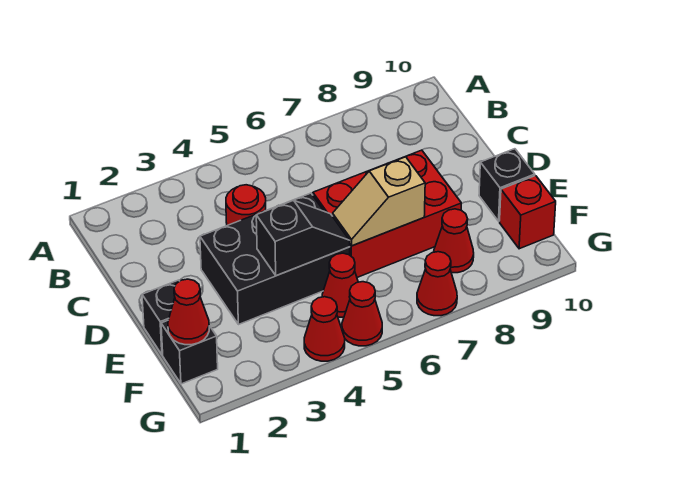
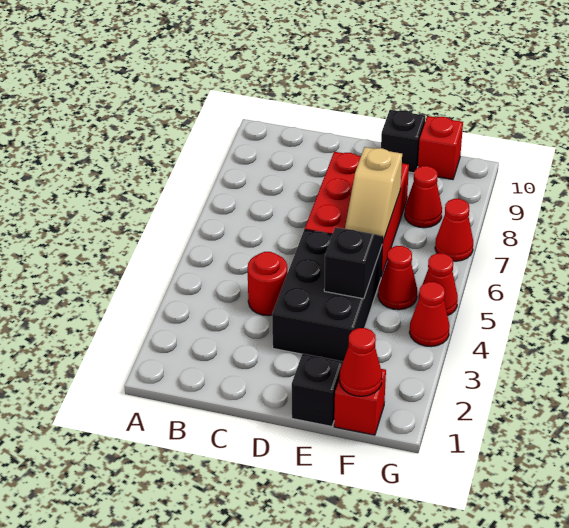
black brick F1 level 1 -> red brick F1 level 1

